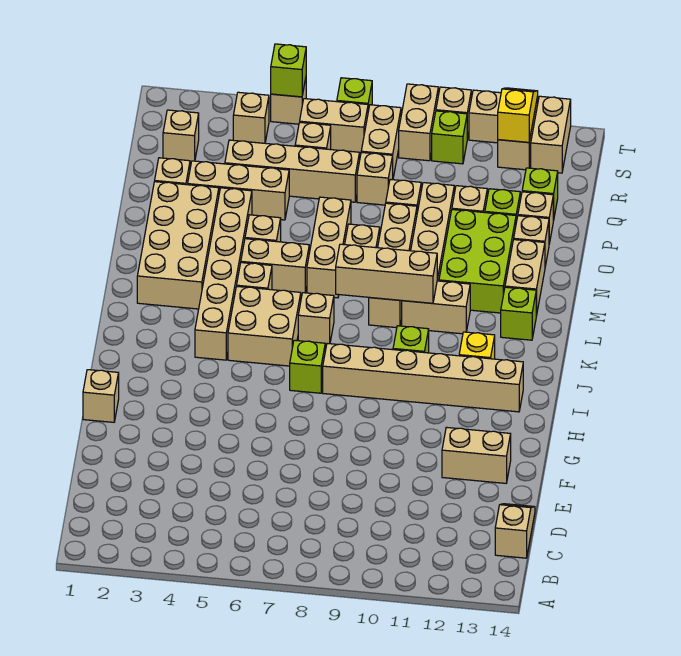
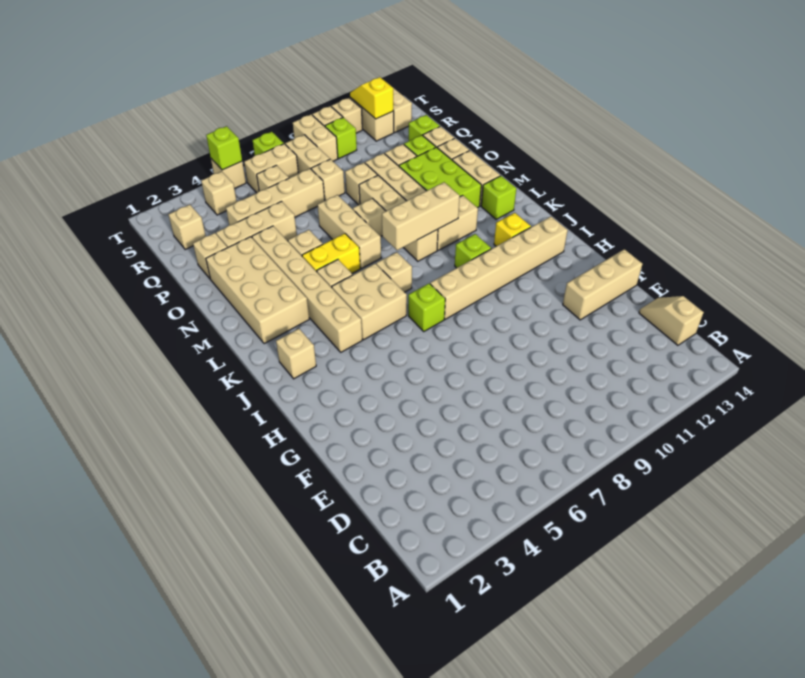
tan brick F12:F13 level 1 -> tan brick F12:F14 level 1
tan brick G1 level 1 -> tan brick J2 level 1
tan brick M5:M6 level 1 -> yellow brick M5:M6 level 1

